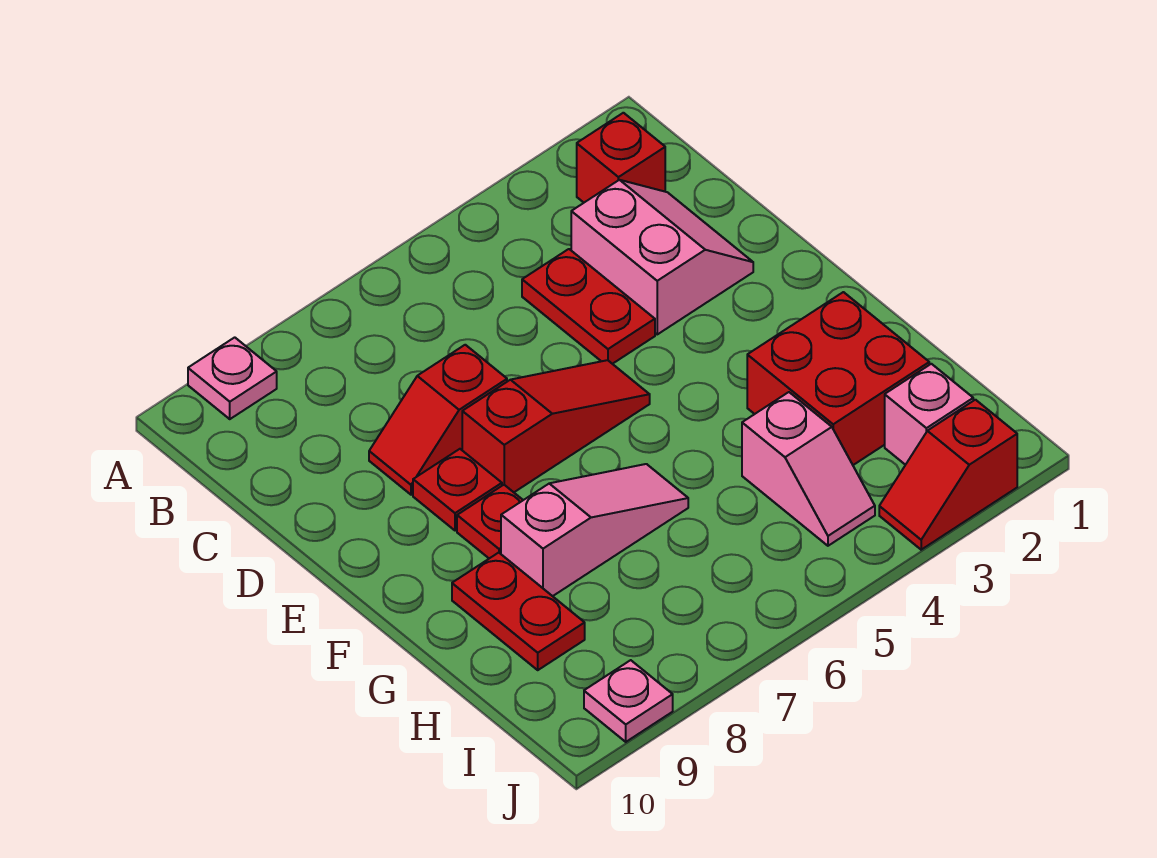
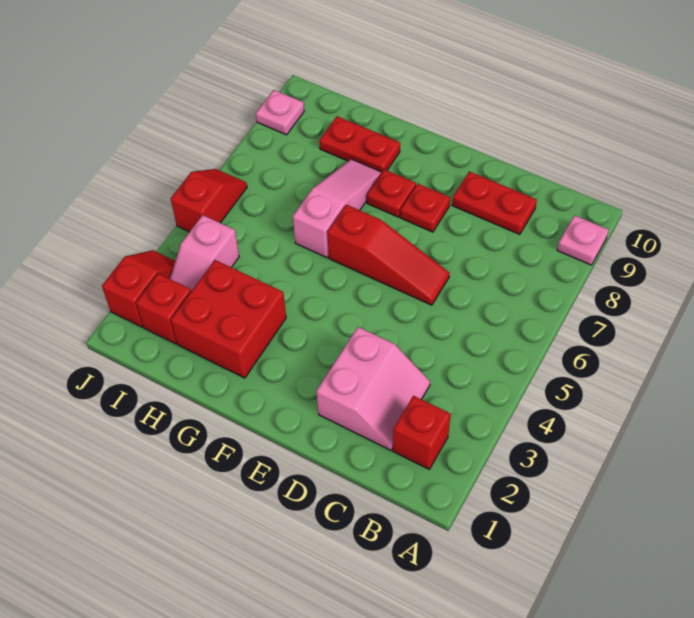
pink slope C2:D3 level 1 top 3 -> pink slope C2:D3 level 1 top D
red plate C4:D4 level 1 -> red plate C9:D9 level 1
red slope D7:D8 level 1 top 7 -> red slope J5:J6 level 1 top 5
red slope E5:E7 level 1 top 7 -> red slope D6:F6 level 1 top F
pink slope G6:G8 level 1 top 8 -> pink slope G6:G8 level 1 top 6
pink slope H4:I4 level 1 top H -> pink slope I3:I4 level 1 top 4
pink brick I2 level 1 -> red brick I2 level 1

